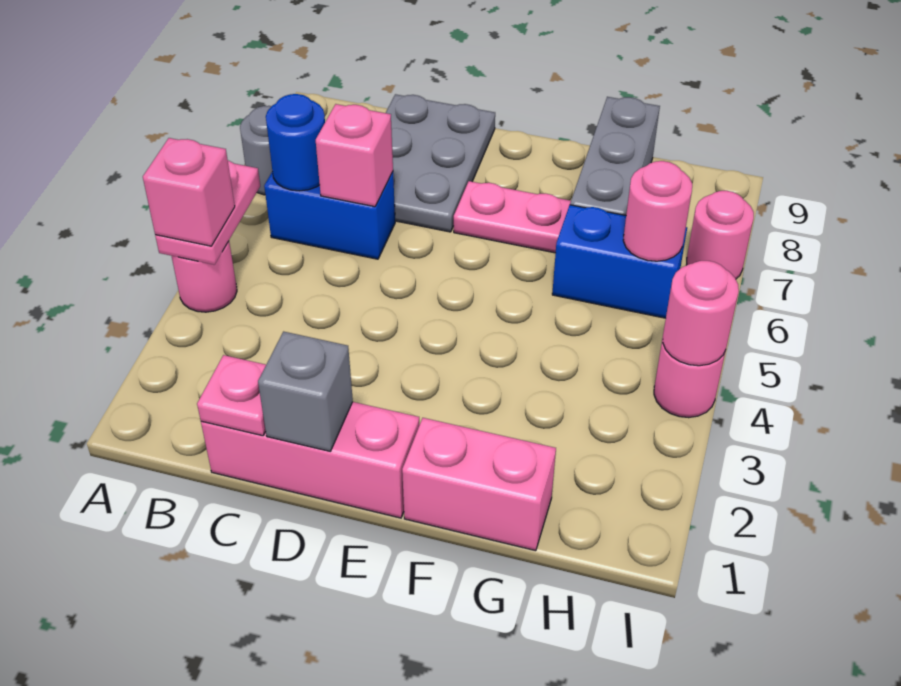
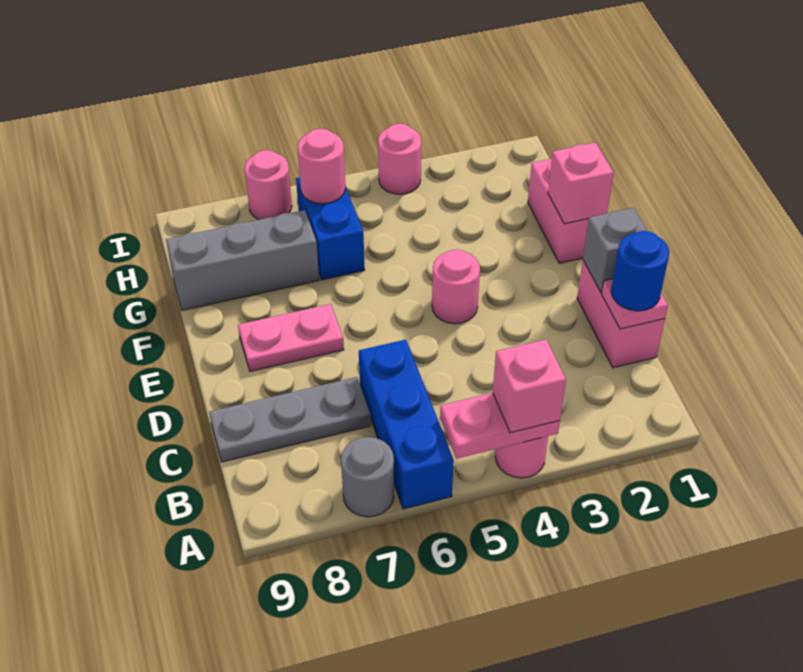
blue brick B6:C6 level 1 -> blue brick A6:C6 level 1
blue round brick B6 level 2 -> blue round brick C1 level 3
pink brick C1:E1 level 1 -> pink brick C1:D1 level 1
pink brick C6 level 2 -> pink brick F1 level 2
grey plate C7:D9 level 1 -> grey plate C7:C9 level 1
pink plate E7:F7 level 1 -> pink plate E7:E8 level 1
pink round brick I4 level 2 -> pink round brick E4 level 1

